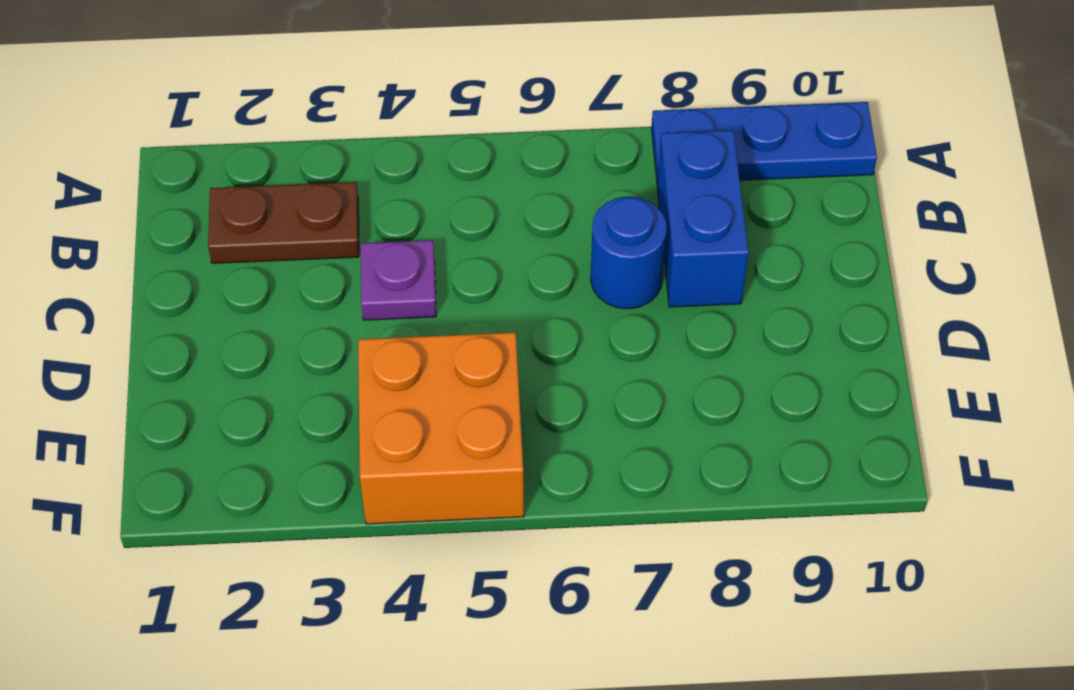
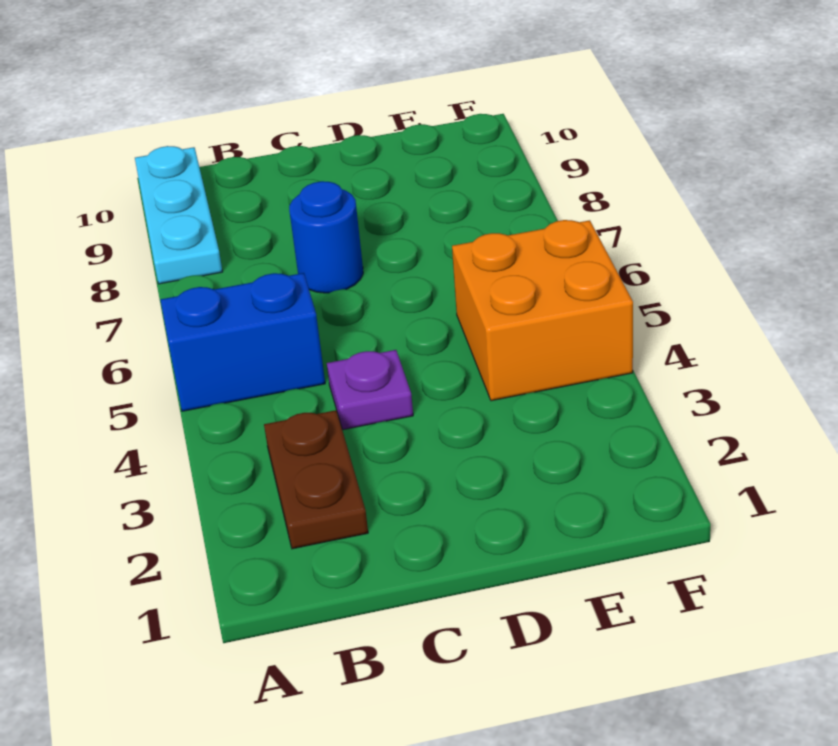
blue plate A8:A10 level 1 -> cyan plate A8:A10 level 1
blue brick B8:C8 level 1 -> blue brick A5:B5 level 1

